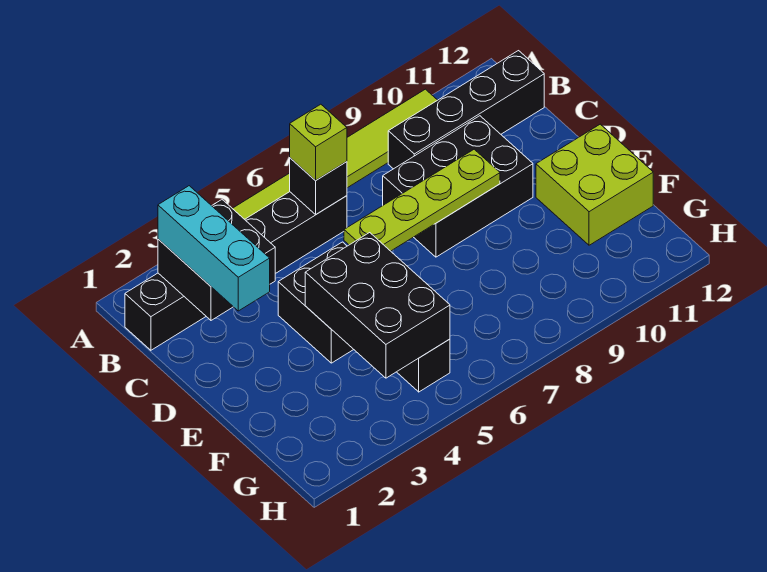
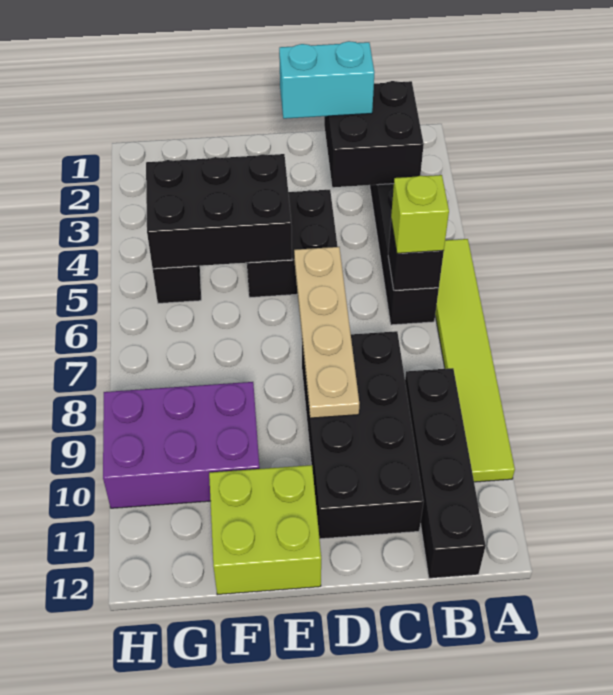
cyan brick B2:D2 level 3 -> cyan brick C2:D2 level 3
black brick C8:D10 level 1 -> black brick C8:D11 level 1
lime plate D6:D9 level 2 -> tan plate D6:D9 level 2
none -> purple brick F9:H10 level 1

